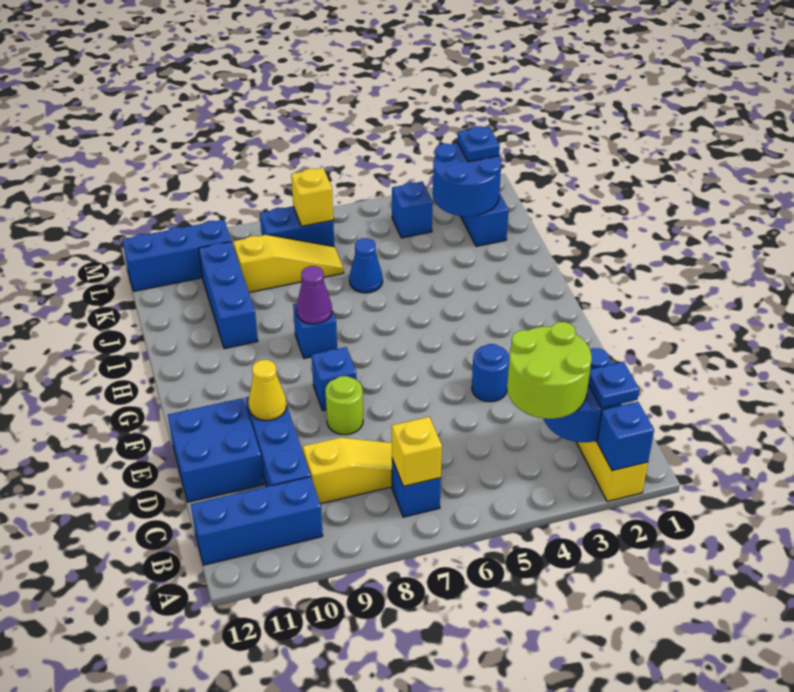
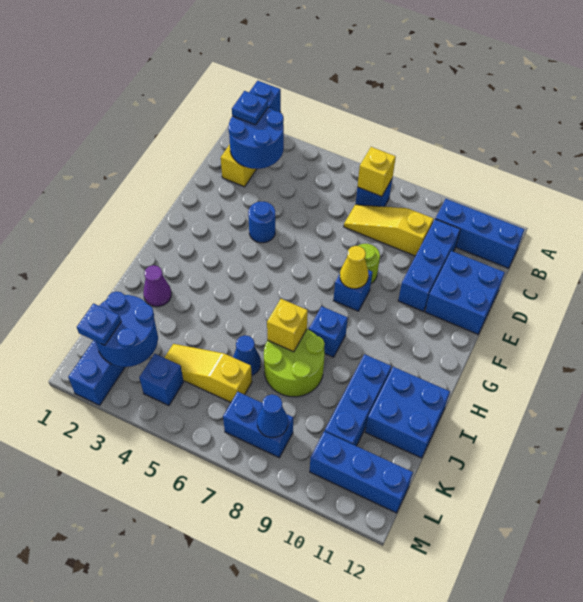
lime round brick B3:C4 level 3 -> lime round brick I7:J8 level 1
yellow cone E10 level 2 -> yellow cone F8 level 2
purple cone H8 level 2 -> purple cone I2 level 1
none -> blue brick I11:J12 level 1
yellow slope K7:K9 level 1 top 9 -> yellow slope K4:K6 level 1 top 6
yellow brick L7 level 2 -> yellow brick I7 level 2
none -> blue cone L8 level 2

